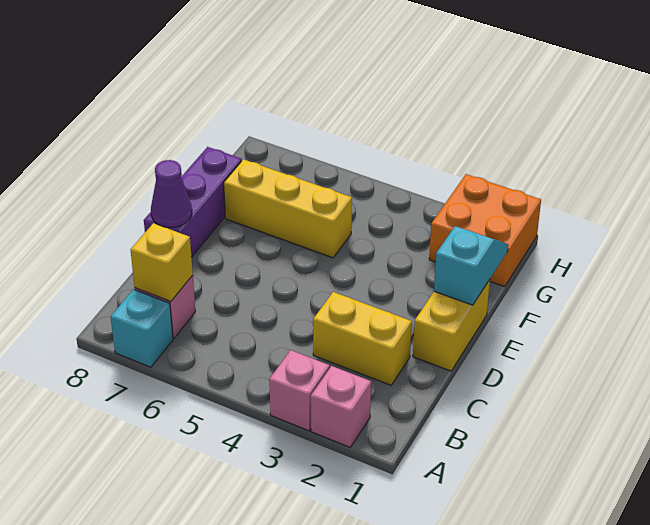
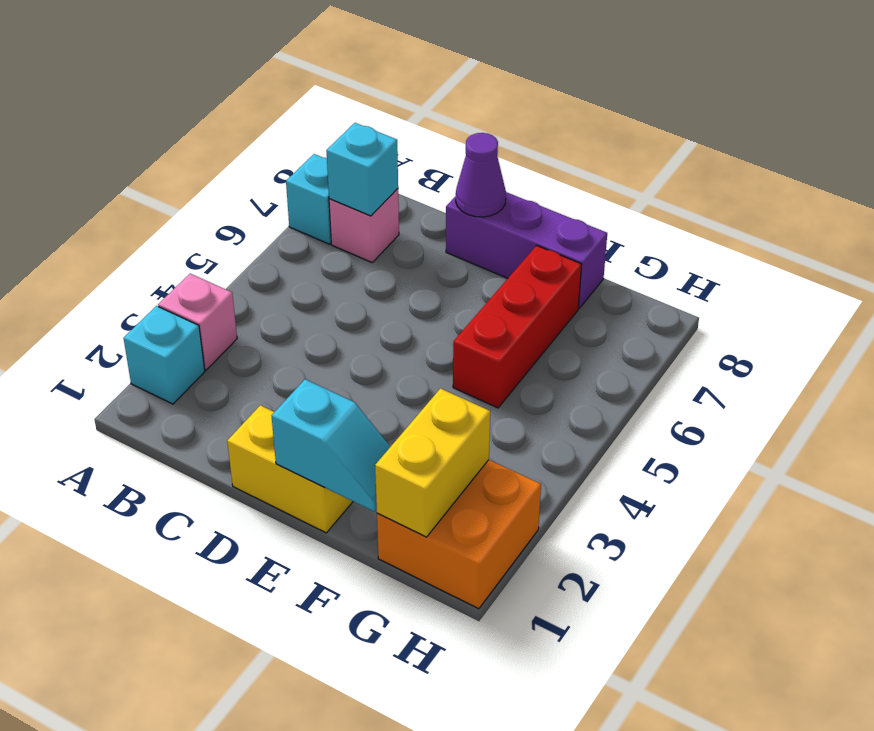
pink brick A2 level 1 -> cyan brick A2 level 1
yellow brick B7 level 2 -> cyan brick B7 level 2
yellow brick C2:C3 level 1 -> yellow brick G1:G2 level 2
yellow brick F5:F7 level 1 -> red brick F5:F7 level 1

